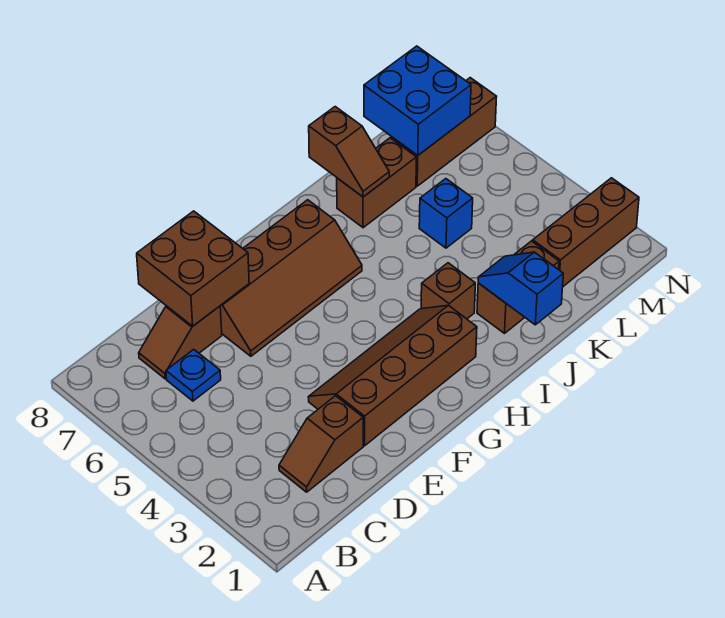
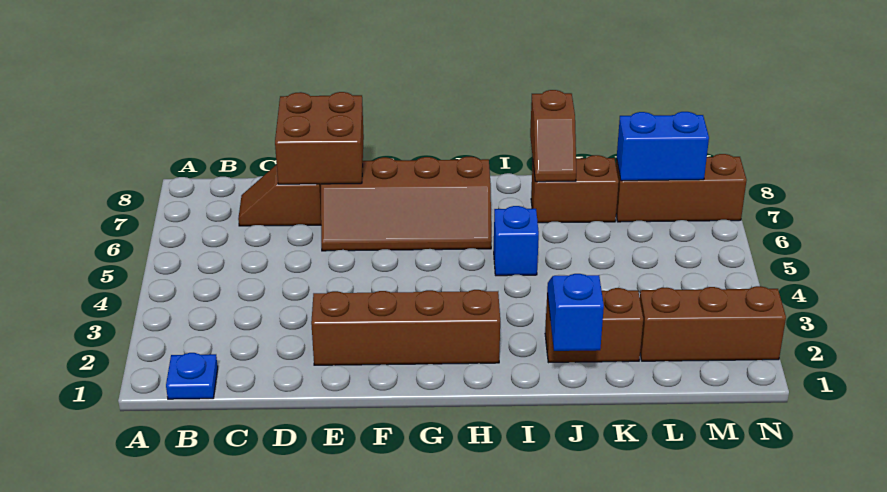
brown slope C2:D2 level 1 top D -> none
blue plate C6 level 1 -> blue plate B1 level 1
brown brick I3 level 1 -> none
blue brick K5 level 1 -> blue brick I5 level 1
blue brick L7:M8 level 2 -> blue brick L7:M7 level 2

